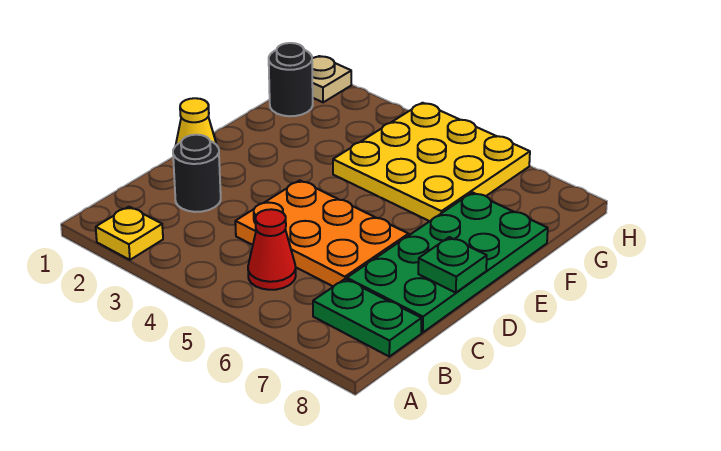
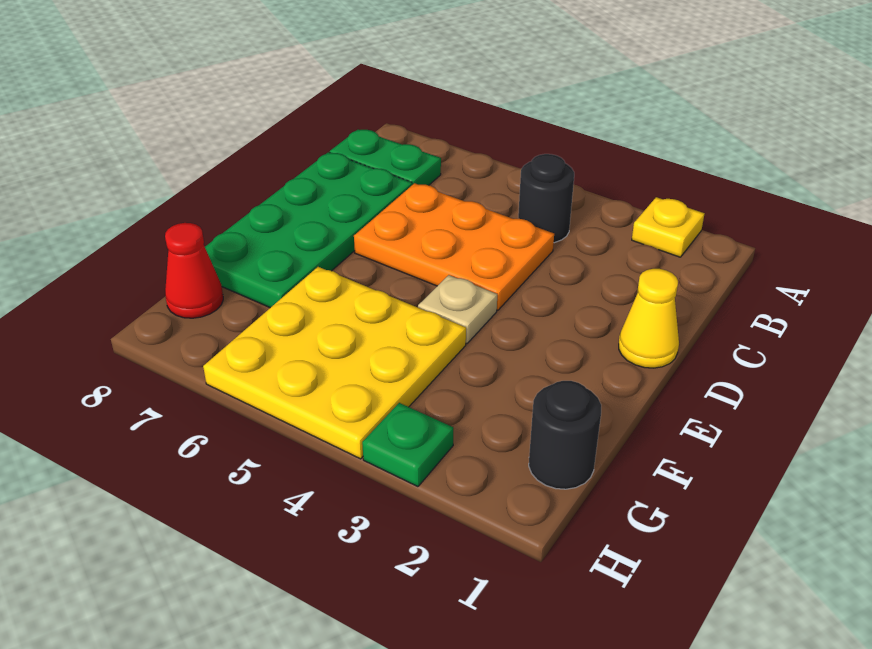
red cone B5 level 1 -> red cone G8 level 1
black round brick C2 level 1 -> black round brick B4 level 1
green plate D8 level 2 -> green plate H3 level 1
tan plate H1 level 1 -> tan plate E4 level 1

